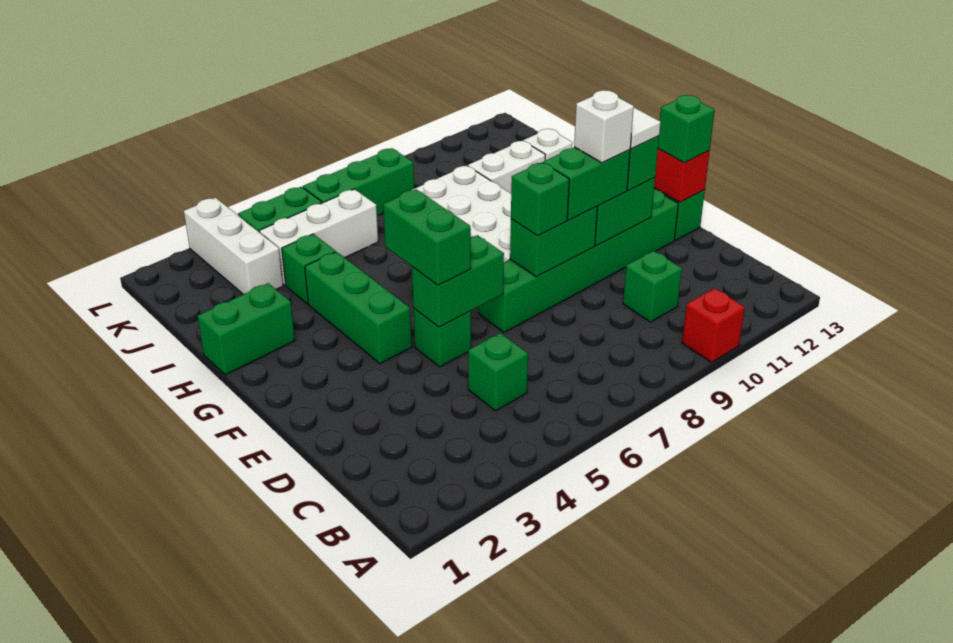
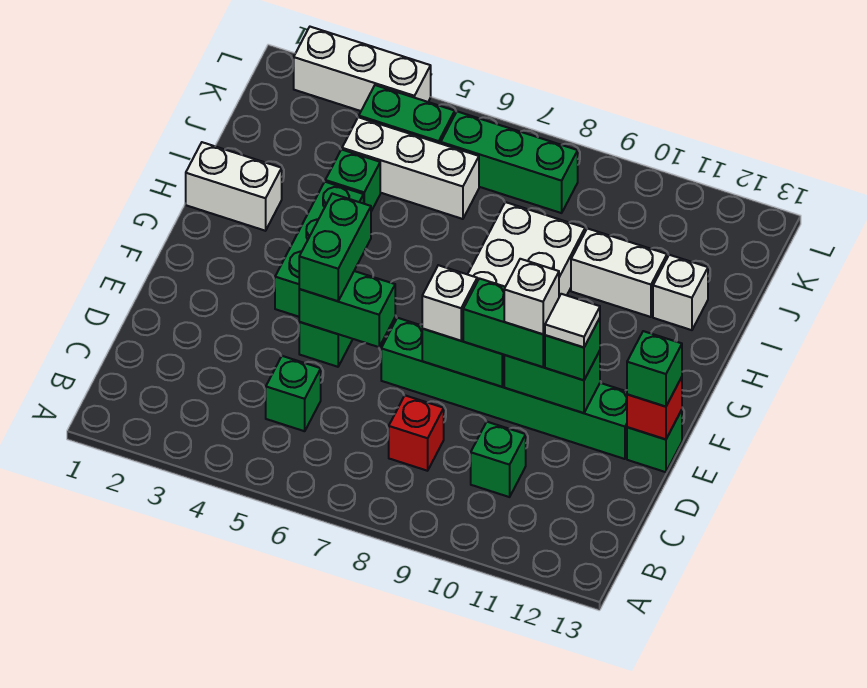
red brick A10 level 1 -> red brick C8 level 1
green brick E8 level 3 -> white brick E8 level 3
green brick H1:H2 level 1 -> white brick H1:H2 level 1
white brick J3:L3 level 1 -> white brick L2:L4 level 1

